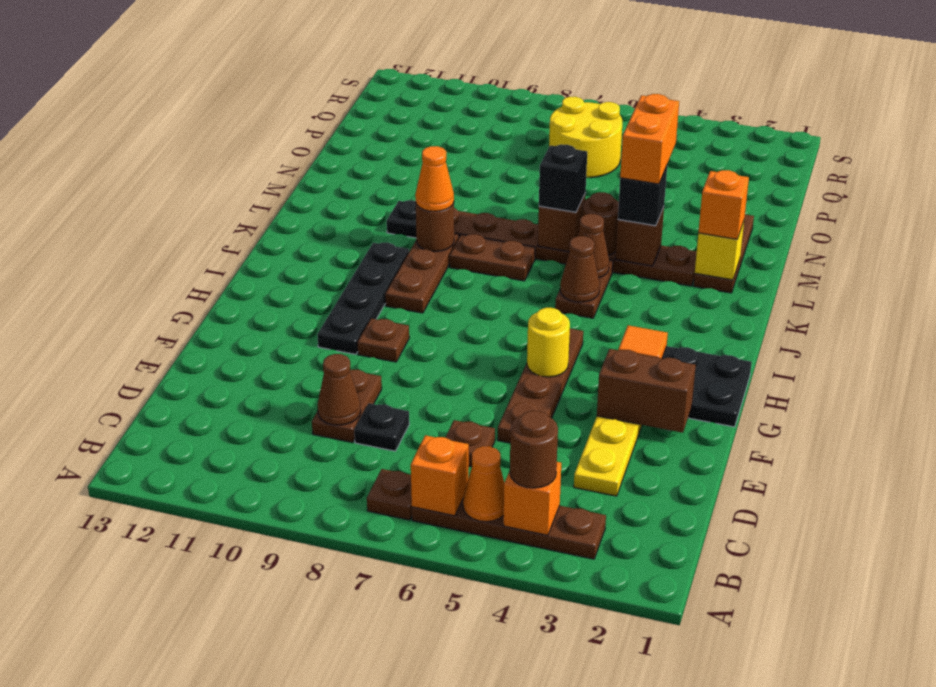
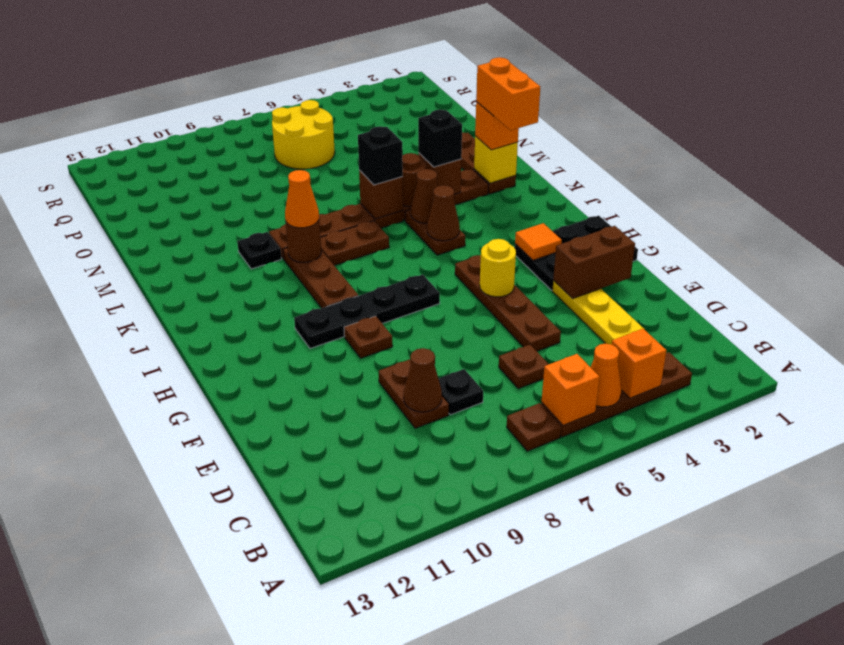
brown round brick B4 level 3 -> none
black plate G10:J10 level 1 -> black plate H7:H10 level 1
orange brick L4:M4 level 4 -> orange brick K2:L2 level 4

